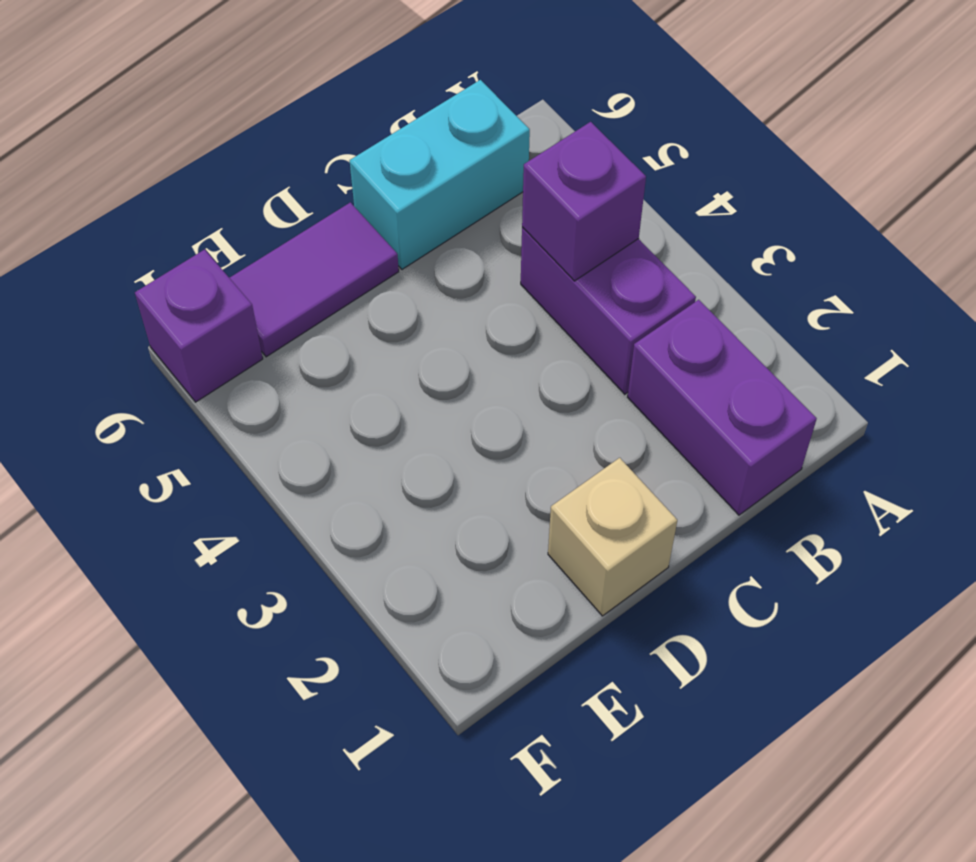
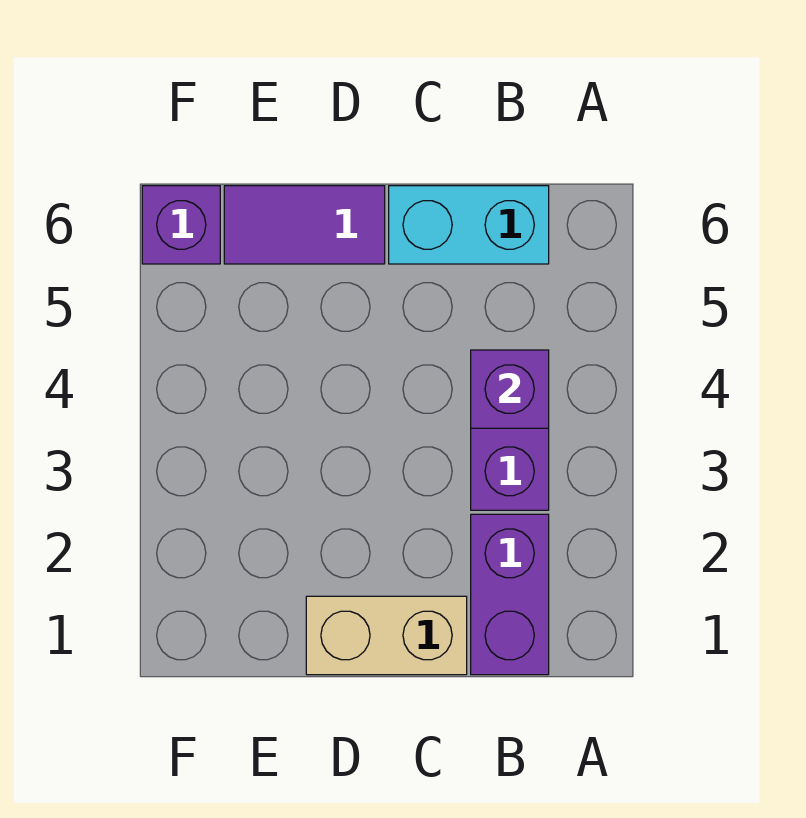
tan brick D1 level 1 -> tan brick C1:D1 level 1

